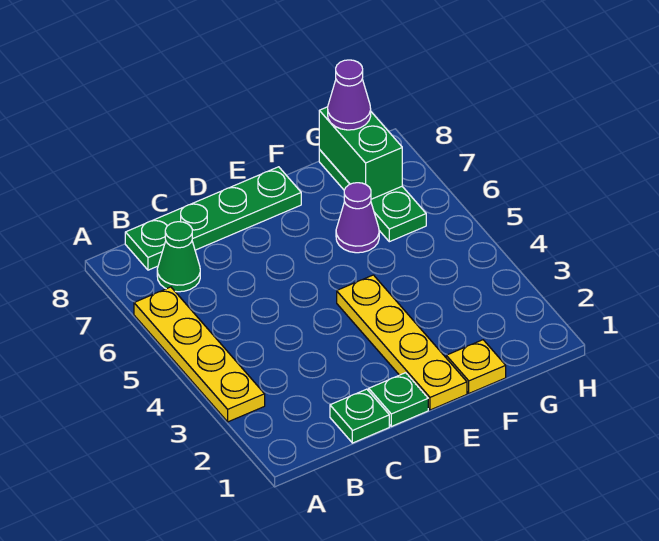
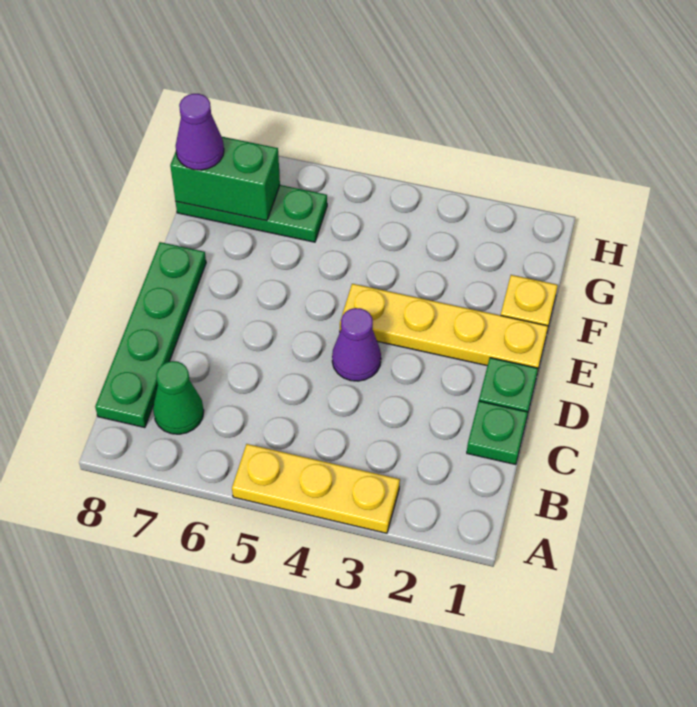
yellow plate A3:A6 level 1 -> yellow plate A3:A5 level 1
purple cone F6 level 1 -> purple cone D4 level 1

